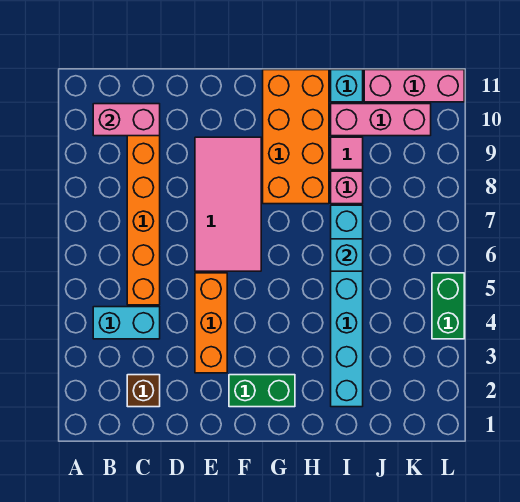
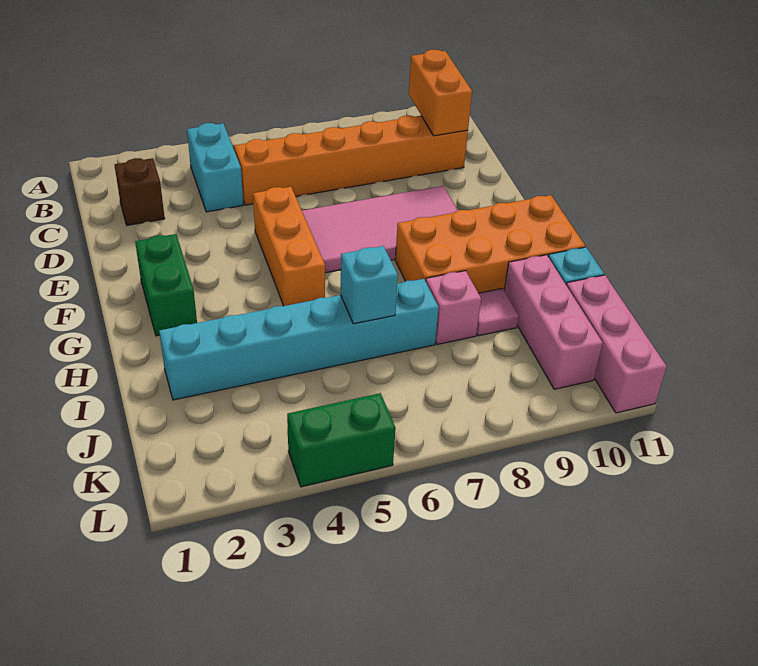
pink brick B10:C10 level 2 -> orange brick B10:C10 level 2
orange brick E3:E5 level 1 -> orange brick E5:G5 level 1

